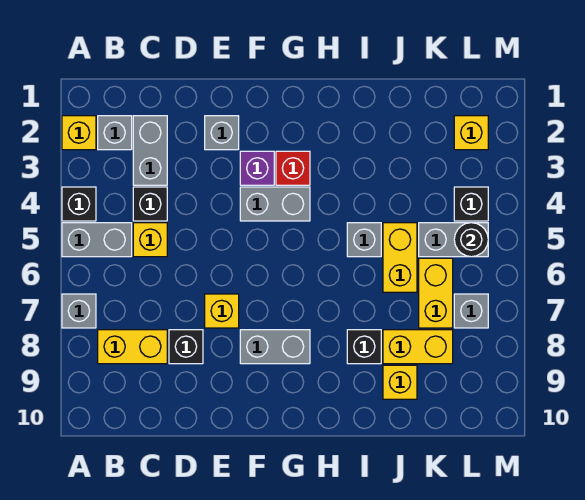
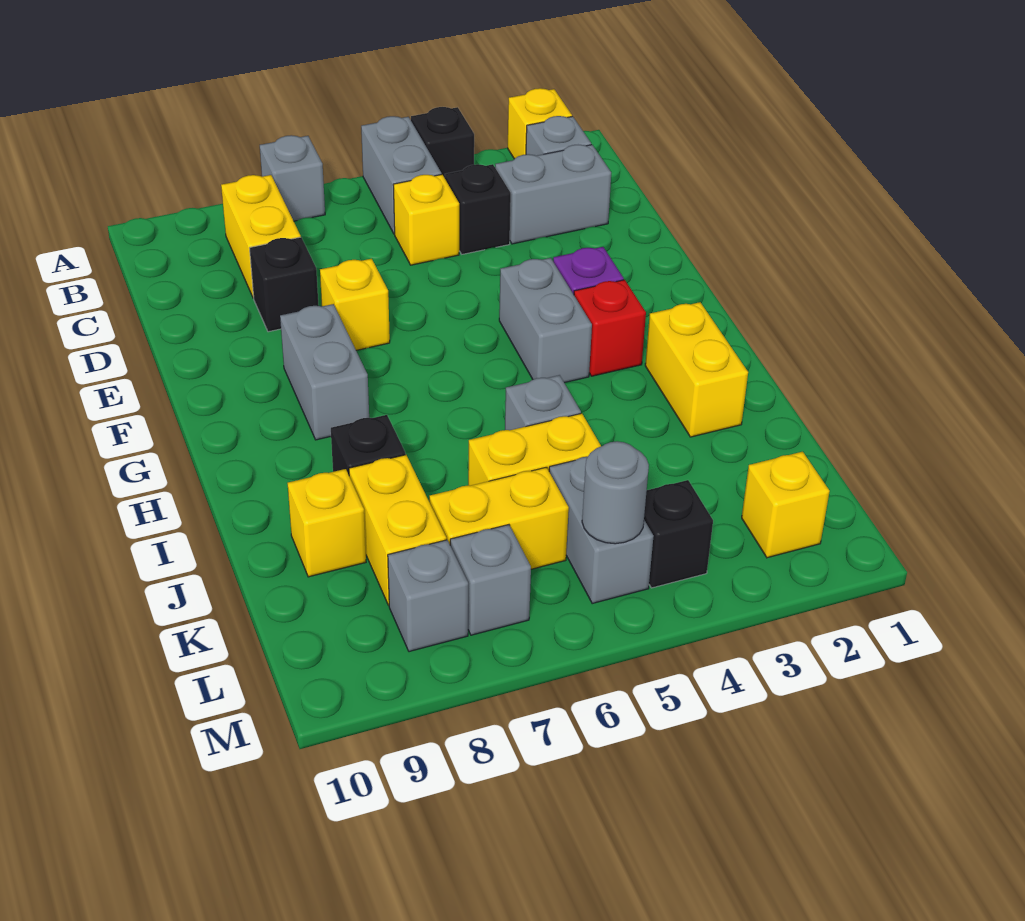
grey brick E2 level 1 -> grey brick L8 level 1
none -> yellow brick H2:I2 level 1
black round brick L5 level 2 -> grey round brick L5 level 2

